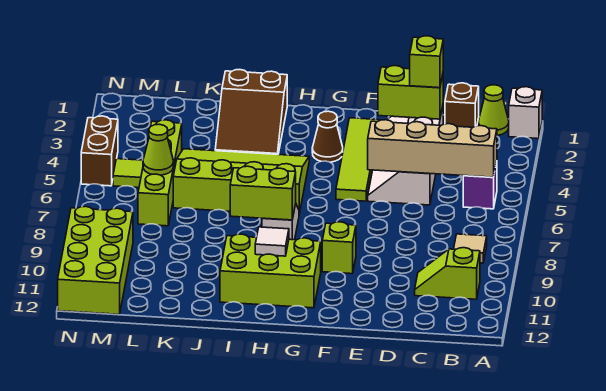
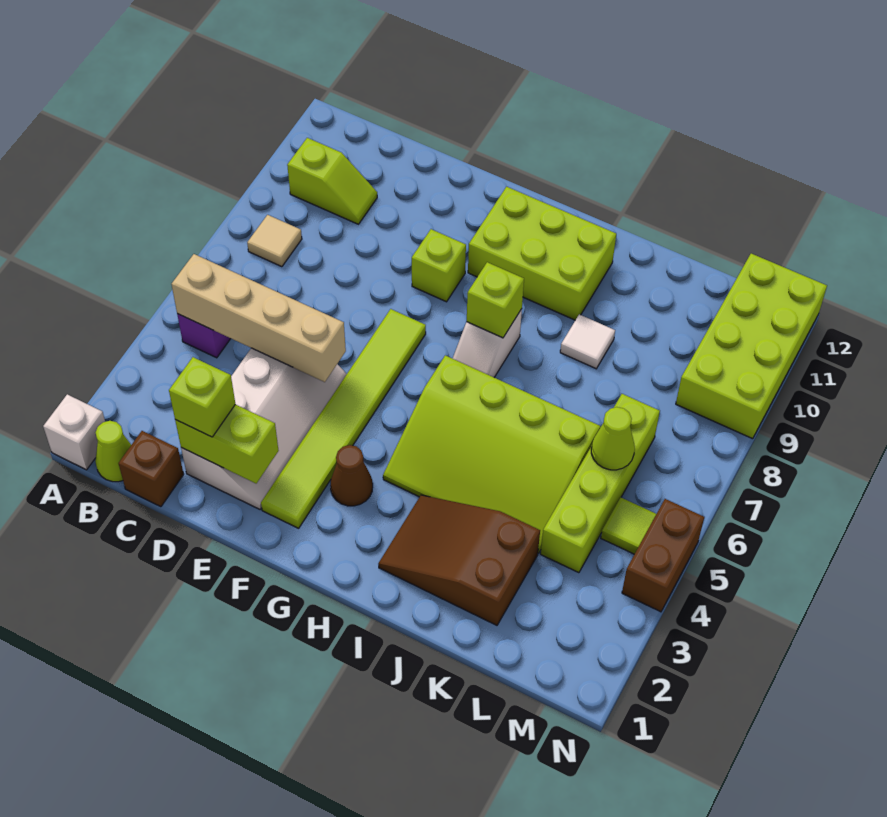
lime tile F2:F5 level 1 -> lime tile F2:F7 level 1
lime brick H8:I8 level 2 -> lime brick H8 level 2
white tile H10 level 2 -> white tile J9 level 1
brown slope I1:J3 level 1 top 1 -> brown slope I2:K3 level 1 top K

